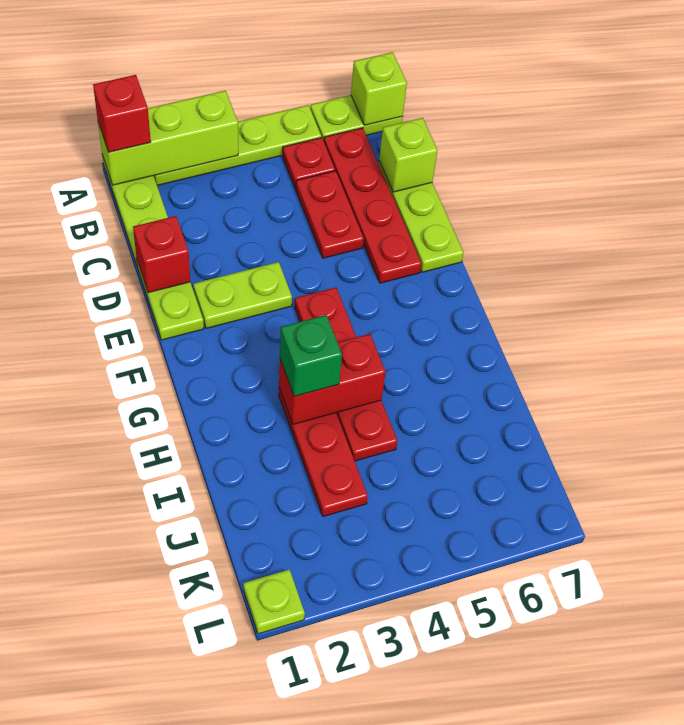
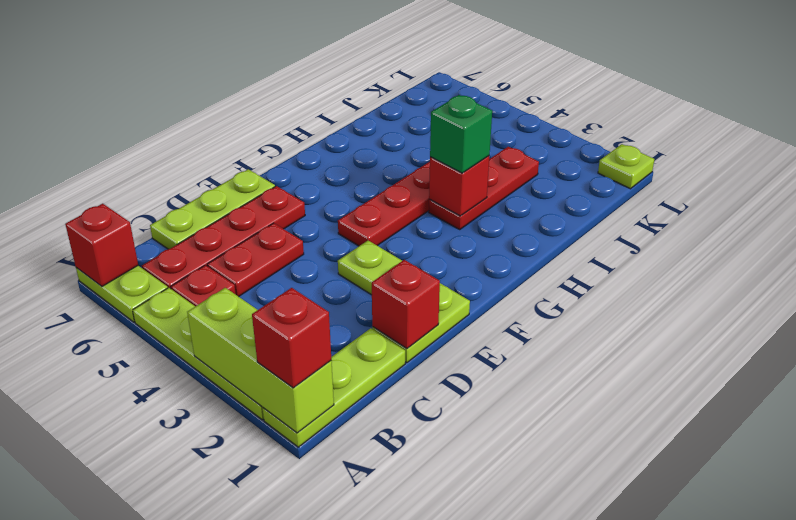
lime brick A7 level 2 -> red brick A7 level 2
lime brick C7 level 2 -> none
red brick H3:H4 level 2 -> red brick H3 level 2

